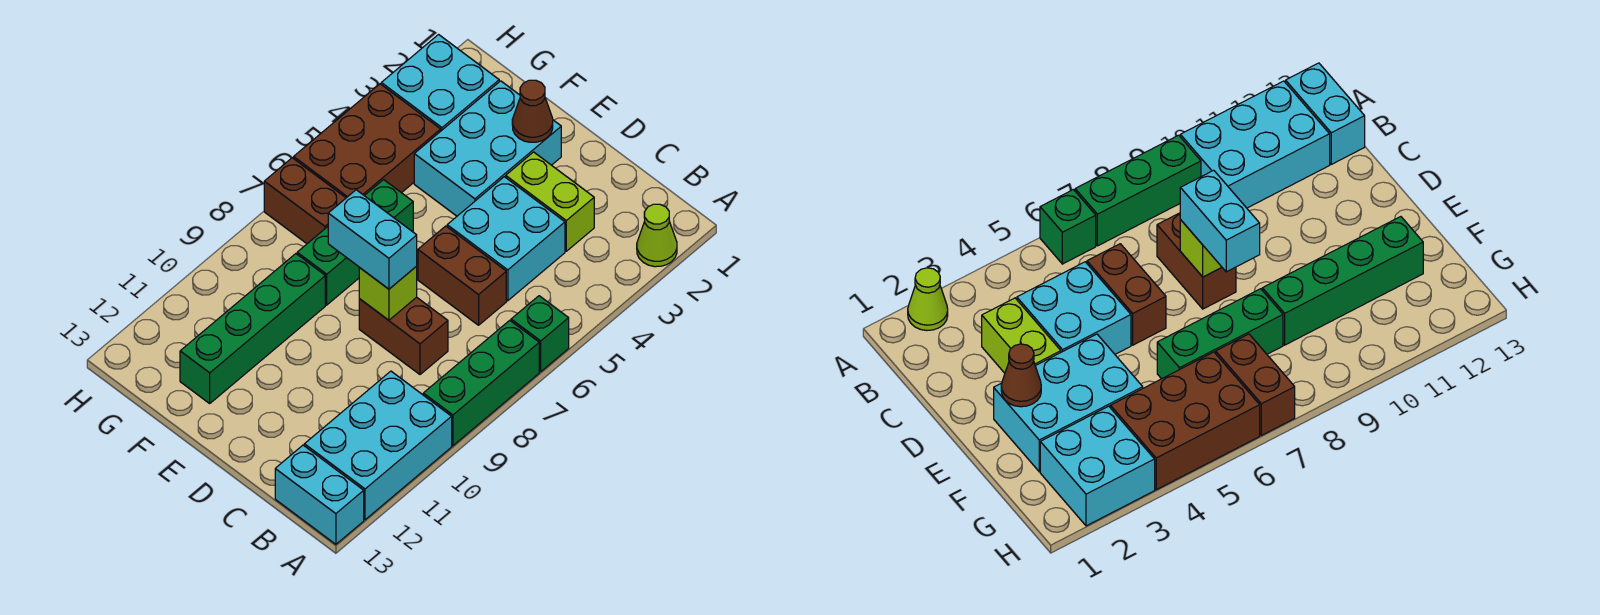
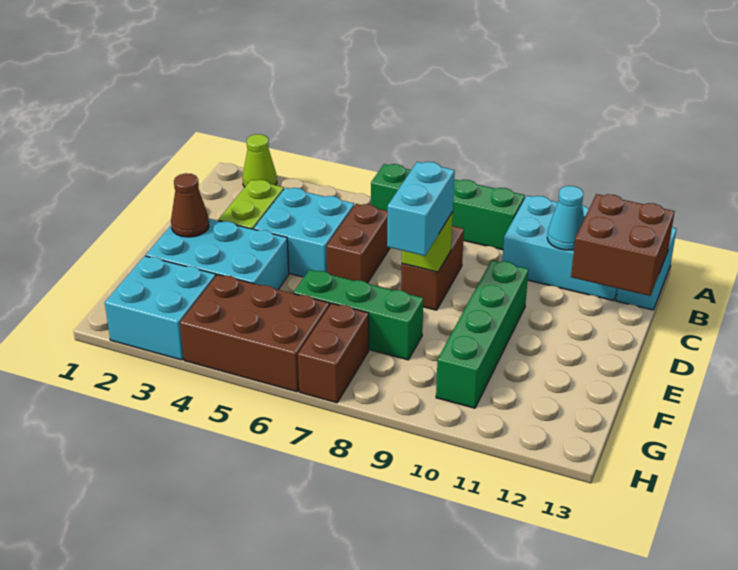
none -> cyan cone B11 level 2
none -> brown brick B12:C13 level 2
green brick F9:F12 level 1 -> green brick D10:G10 level 1

